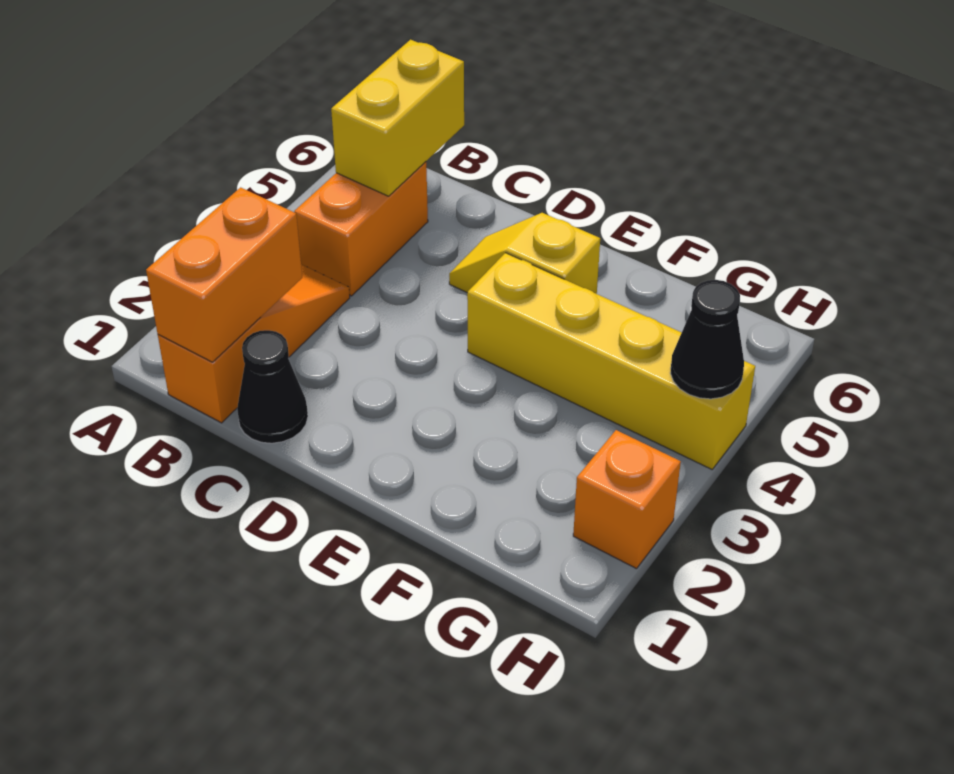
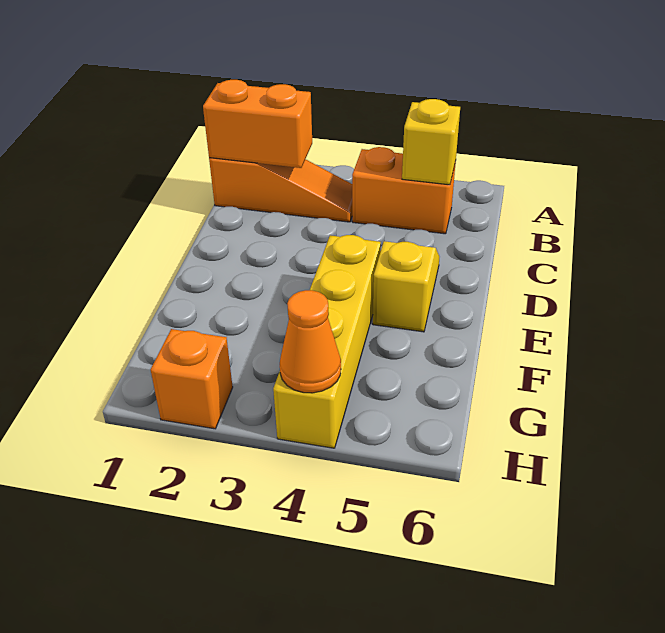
yellow brick B5:B6 level 2 -> yellow brick B5 level 2
black cone C1 level 1 -> none
black cone H4 level 2 -> orange cone H4 level 2

